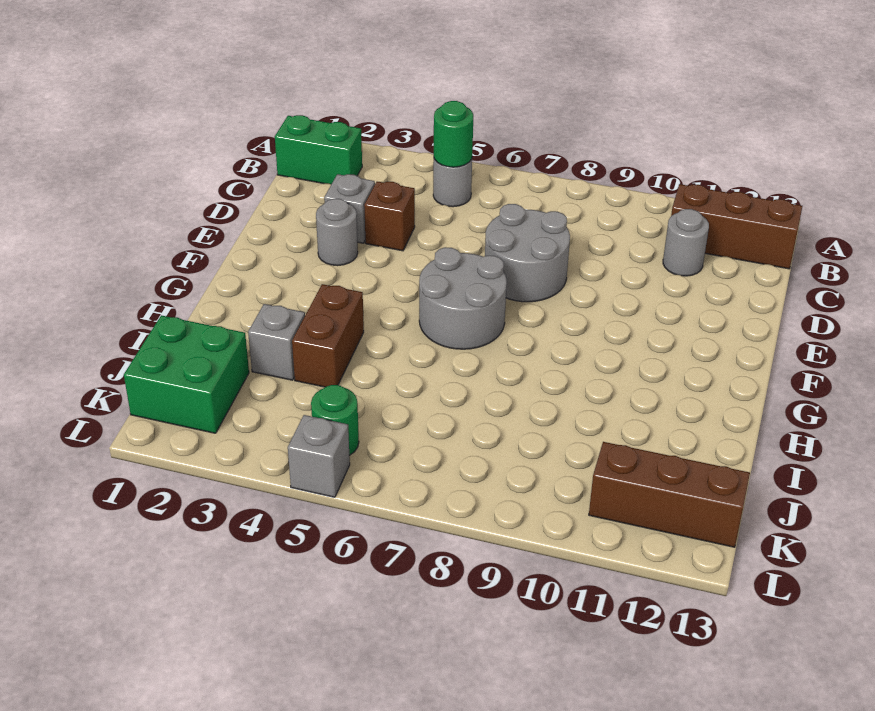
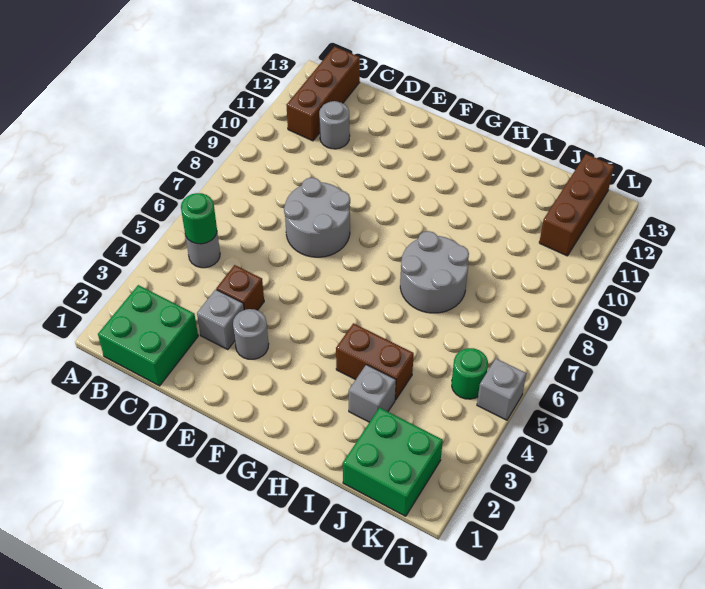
green brick B1:B2 level 1 -> green brick B1:C2 level 1
grey round brick F6:G7 level 1 -> grey round brick H7:I8 level 1

